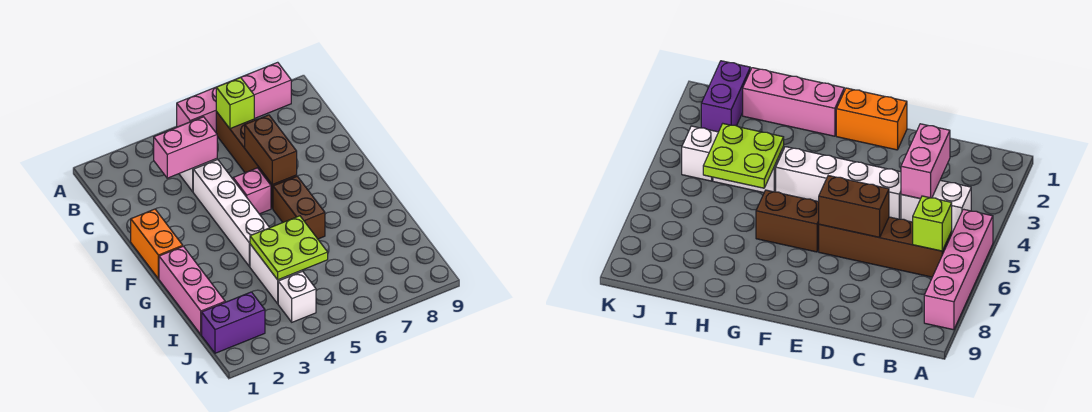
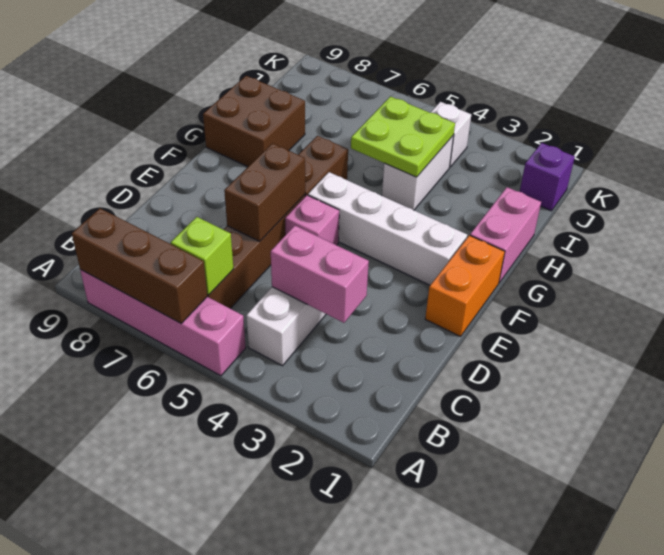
none -> brown brick A6:A8 level 2
white brick D4:G4 level 1 -> white brick F2:F5 level 1
pink brick G1:I1 level 1 -> pink brick G1:H1 level 1
none -> brown brick G8:H9 level 1
purple brick J1:J2 level 1 -> purple brick J1 level 1

